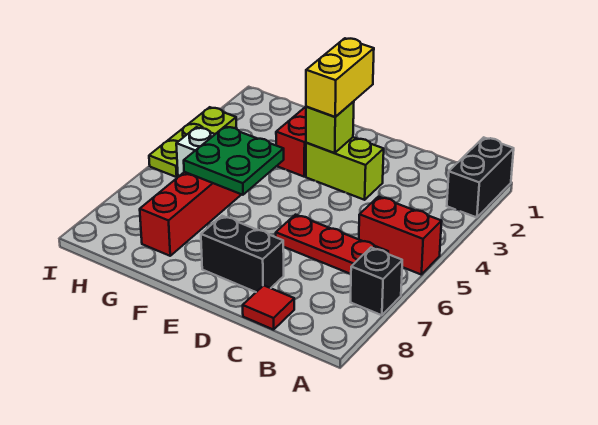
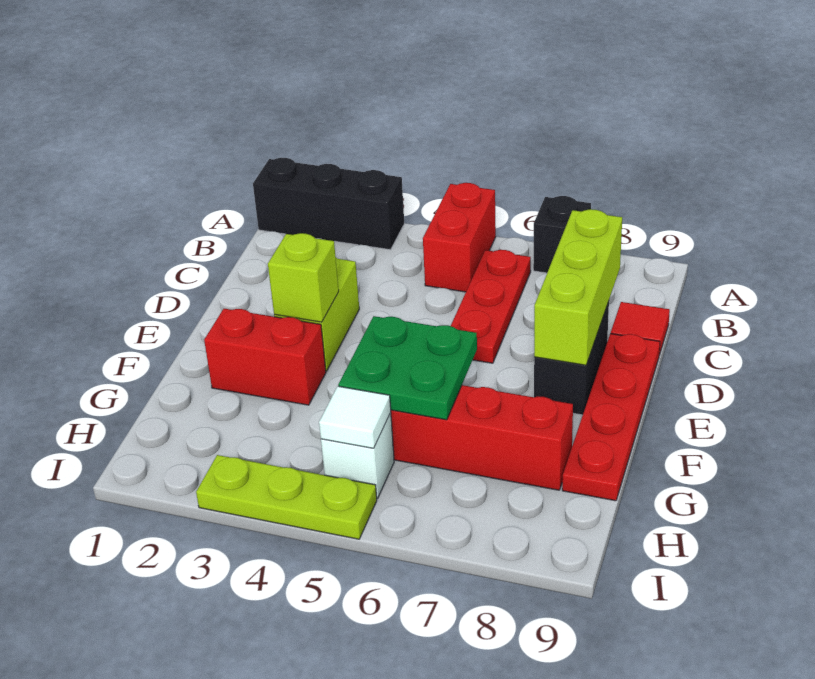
black brick A1:A2 level 1 -> black brick A1:A3 level 1
none -> lime brick C8:E8 level 2
none -> red plate D9:G9 level 1
yellow brick E2:E3 level 3 -> none
none -> white tile H5 level 2

